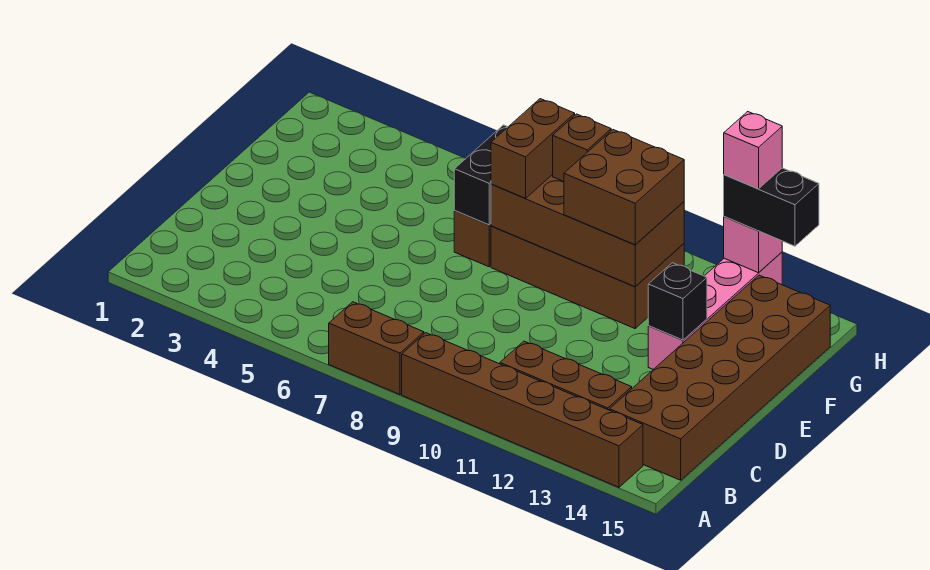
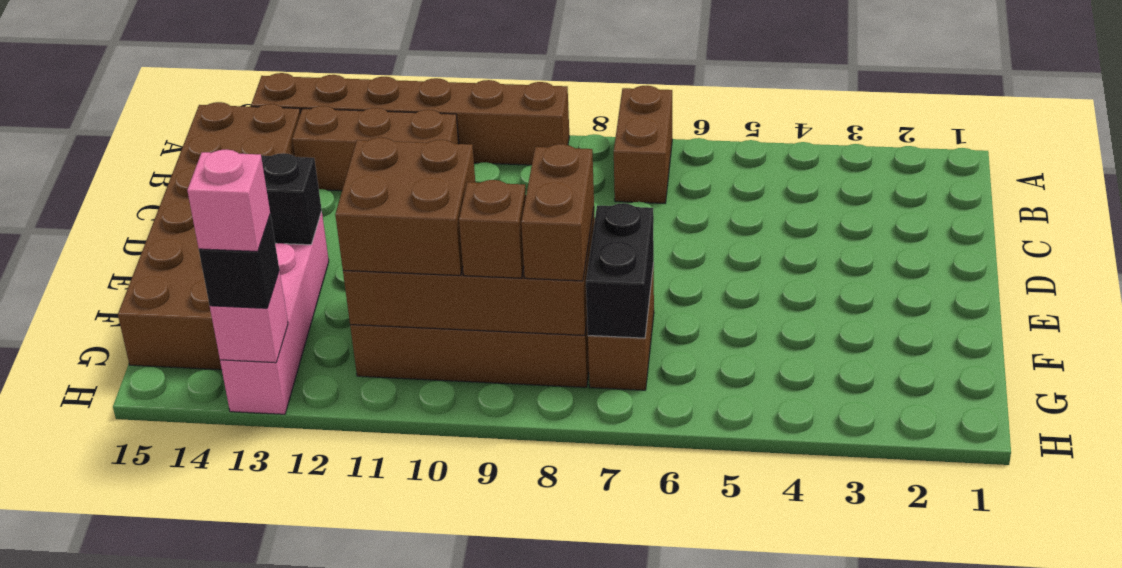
brown brick A7:A8 level 1 -> brown brick A7:B7 level 1
black brick H13:H14 level 3 -> black brick H13 level 3

